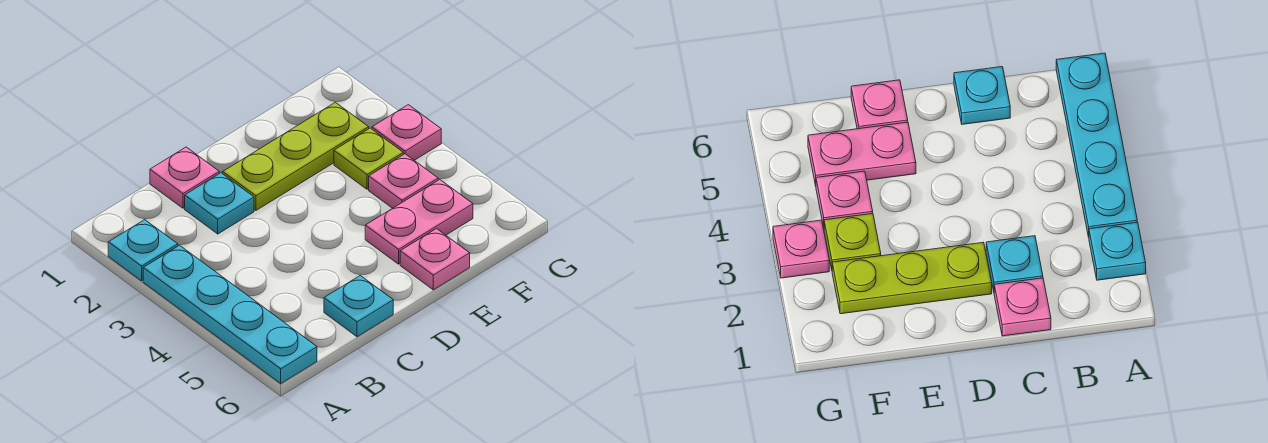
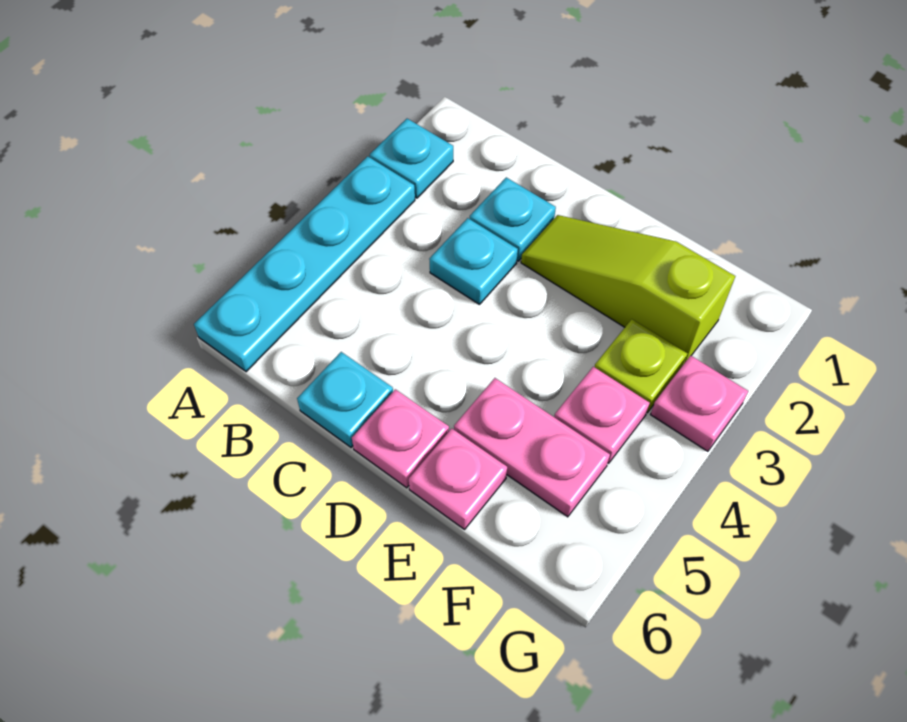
pink plate C1 level 1 -> pink plate D6 level 1
none -> cyan plate C3 level 1
lime plate D2:F2 level 1 -> lime slope D2:F2 level 1 top F

